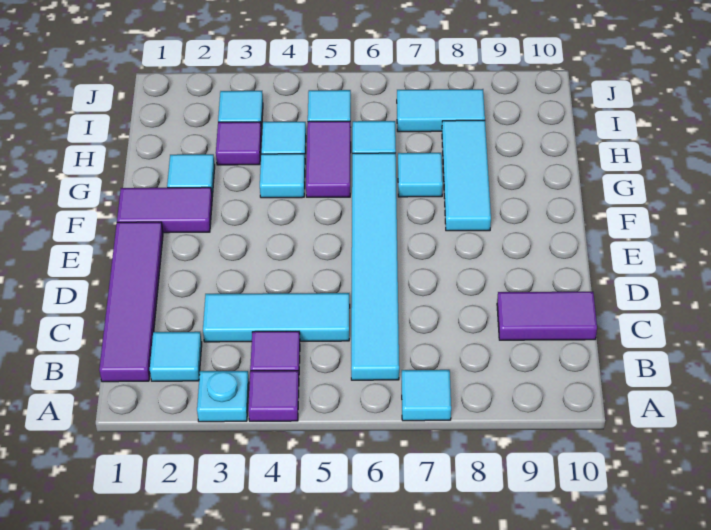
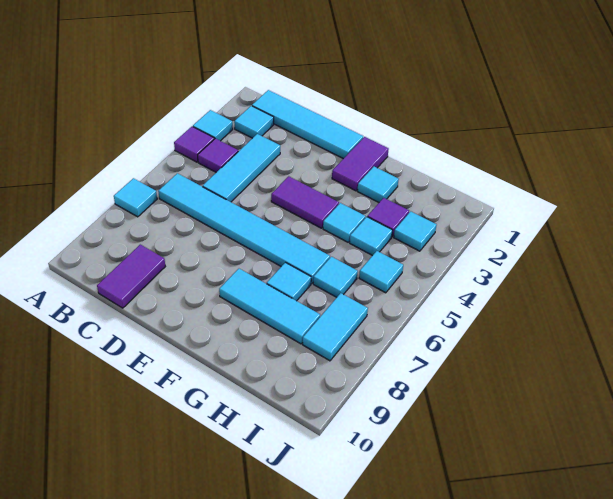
cyan plate A3 level 1 -> cyan tile A3 level 1
purple tile B1:E1 level 1 -> cyan tile B1:E1 level 1
purple tile G5:H5 level 1 -> purple tile E4:F4 level 1

